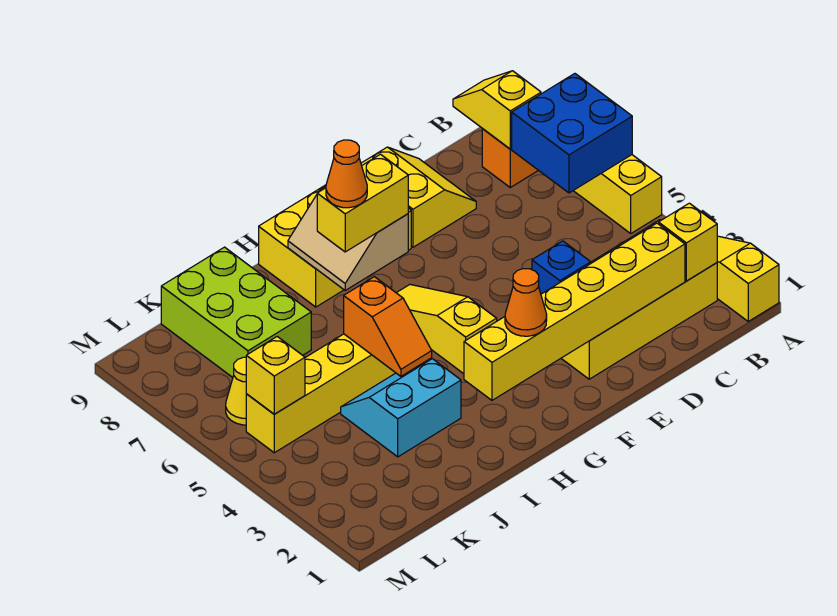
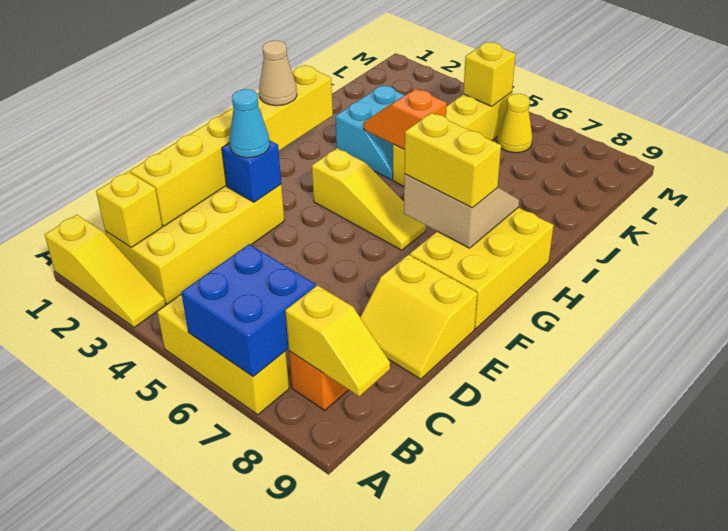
none -> cyan cone E3 level 3
orange cone G2 level 3 -> tan cone G2 level 3
yellow brick G7:H7 level 3 -> yellow brick G7:G8 level 3
orange cone H7 level 4 -> none
lime brick J7:K9 level 1 -> none

